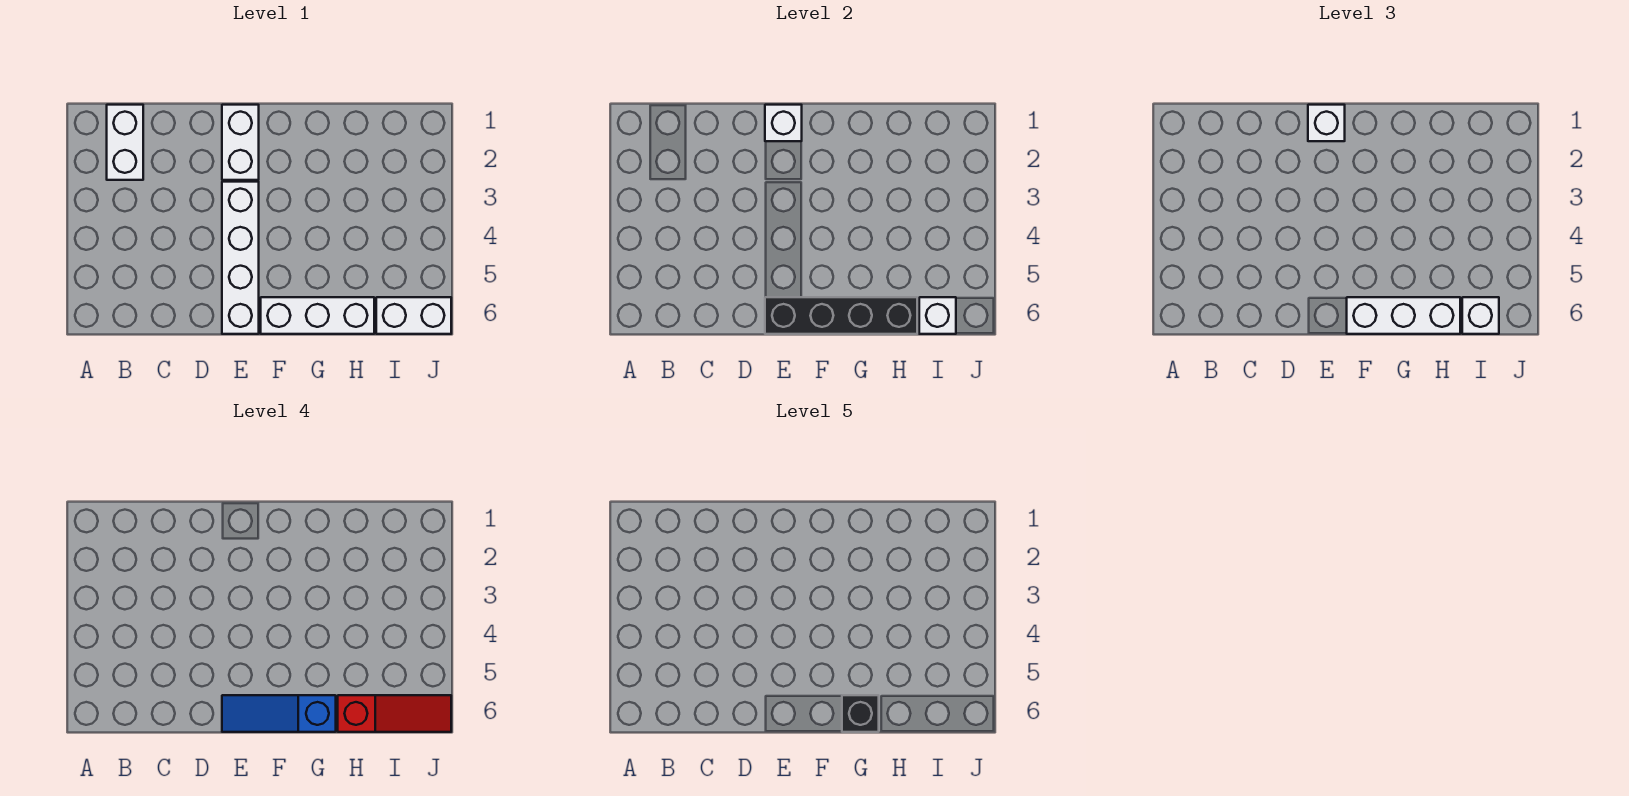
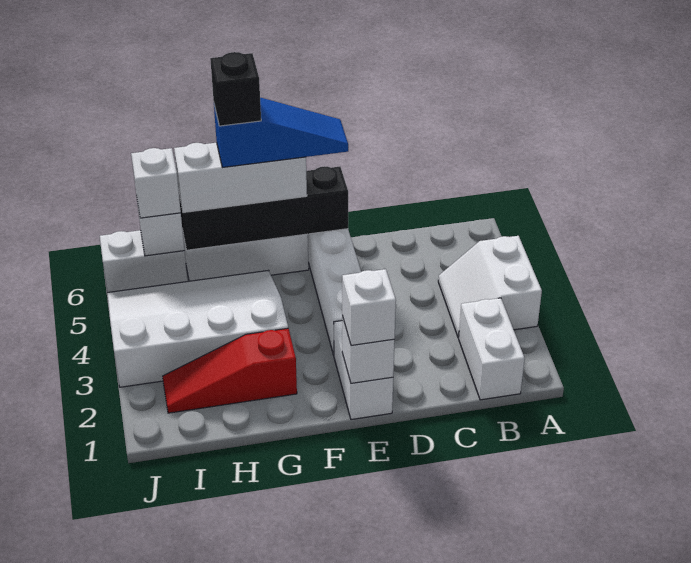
none -> white slope A3:B4 level 1 top A
none -> white slope G3:J5 level 1 top 3
red slope H6:J6 level 4 top H -> red slope G2:I2 level 1 top G

